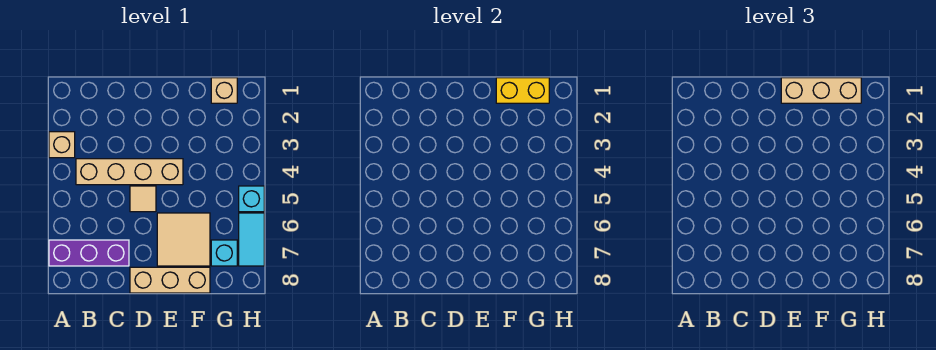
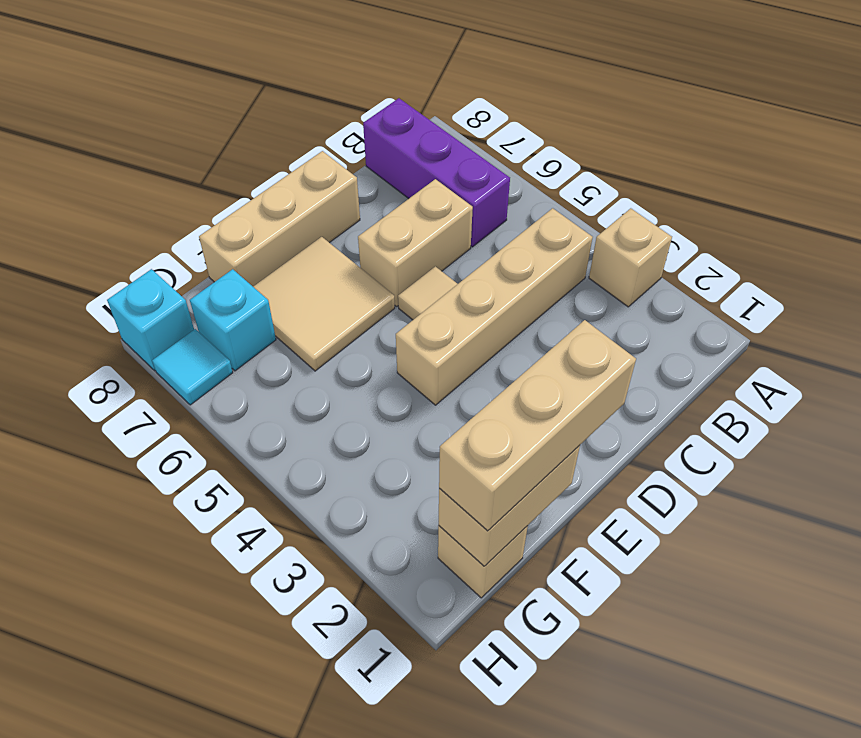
purple brick A7:C7 level 1 -> purple brick B6:B8 level 1
none -> tan brick C6:D6 level 1
yellow brick F1:G1 level 2 -> tan brick F1:G1 level 2
cyan brick H5 level 1 -> cyan brick H8 level 1
cyan tile H6:H7 level 1 -> cyan tile H7 level 1

